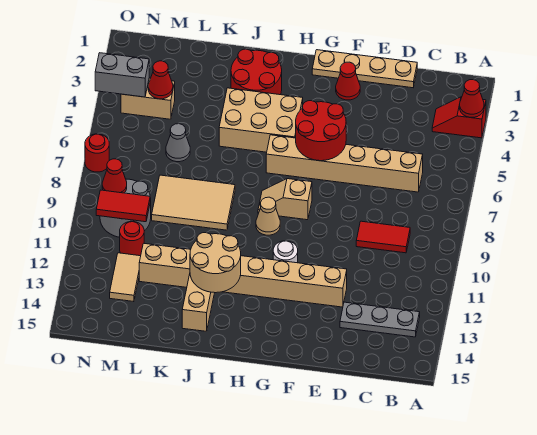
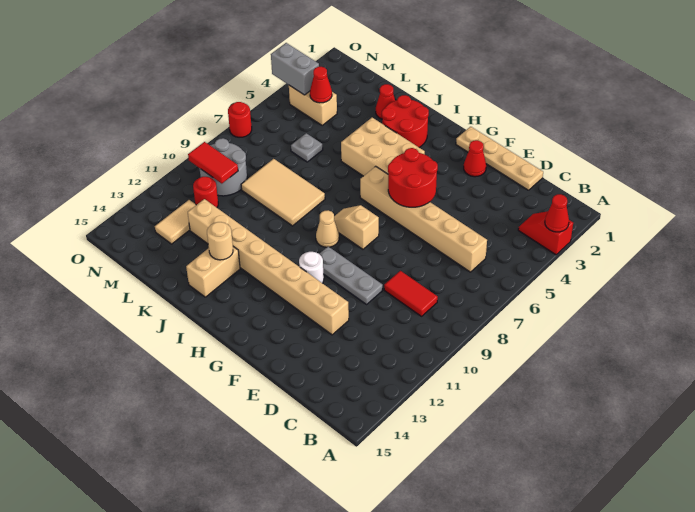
grey plate B13:D13 level 1 -> grey plate E10:G10 level 1
tan round brick I12:J13 level 2 -> tan round brick J13 level 2
grey cone L6 level 1 -> grey plate L6 level 1
red cone N9 level 2 -> red cone K2 level 1

